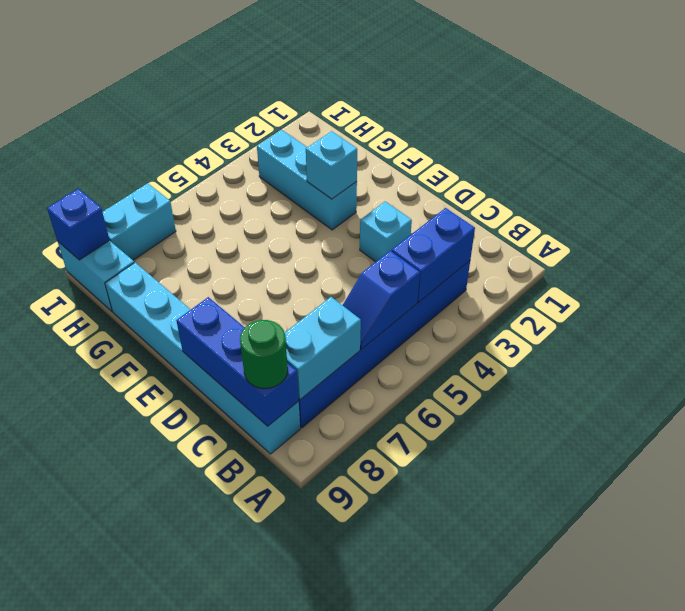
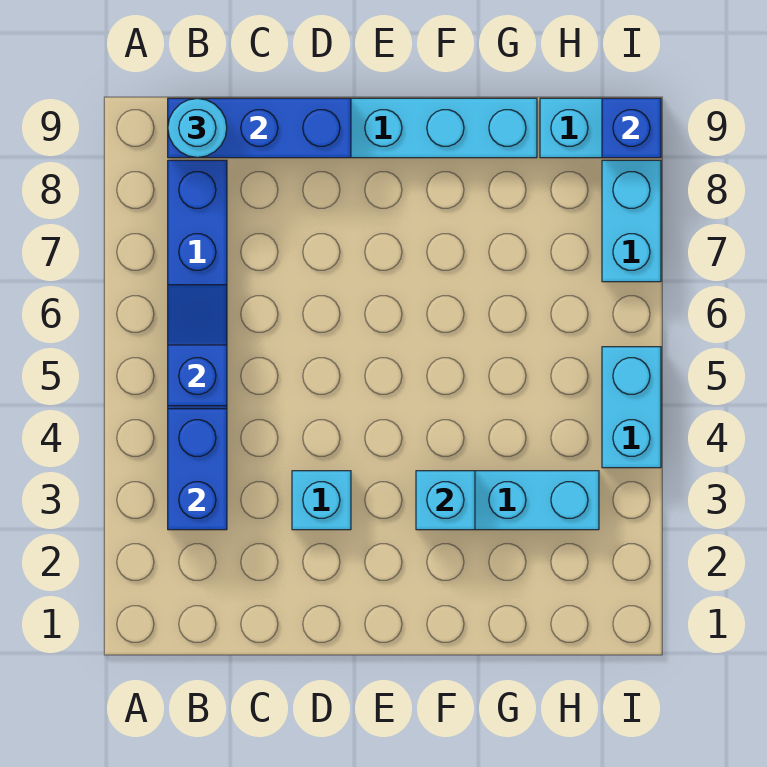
cyan brick B7:B8 level 2 -> cyan brick I4:I5 level 1
green round brick B9 level 3 -> cyan round brick B9 level 3

